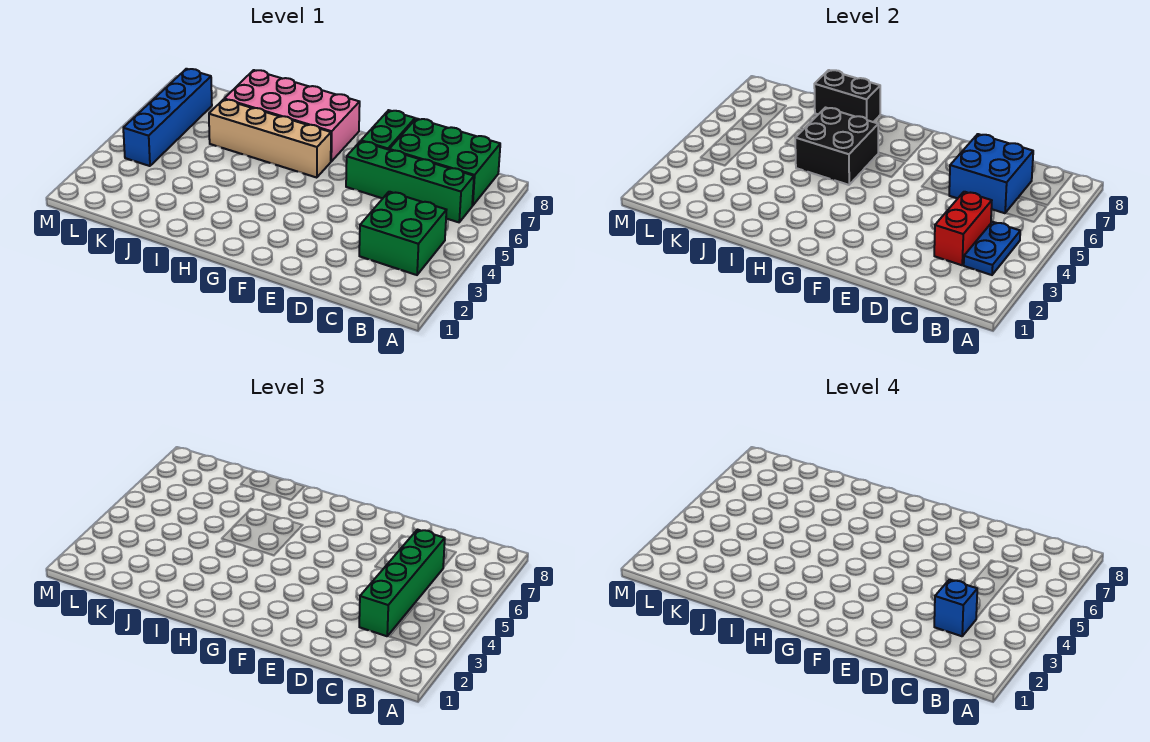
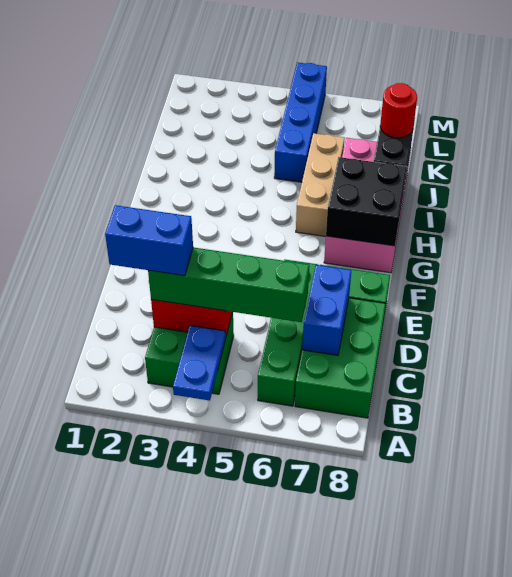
blue plate B3:B4 level 2 -> blue plate A4:B4 level 2
blue brick C3 level 4 -> blue brick C2:C3 level 4
blue brick C6:D7 level 2 -> blue brick C7:D7 level 2
tan brick G6:J6 level 1 -> tan brick H6:J6 level 1
black brick H5:I6 level 2 -> black brick G7:H8 level 2
none -> red round brick J8 level 3
blue brick L4:L7 level 1 -> blue brick J5:M5 level 1

